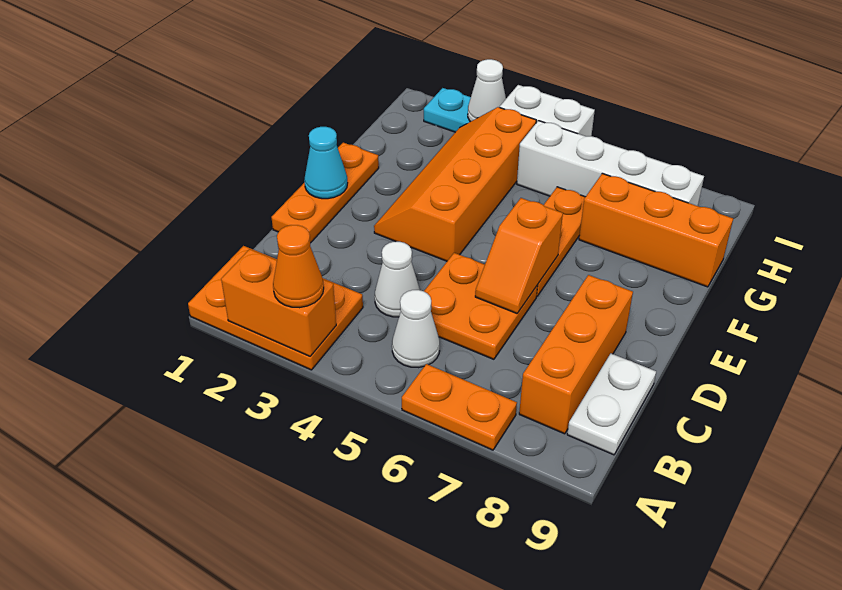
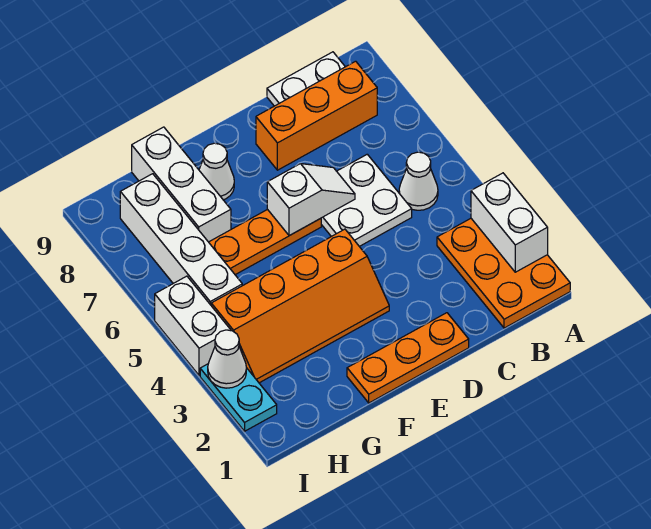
orange brick A2:A3 level 2 -> white brick A2:A3 level 2
orange cone A3 level 3 -> none
orange plate A6:A7 level 1 -> none
white cone C4 level 1 -> white cone F8 level 1
orange plate C5:D6 level 1 -> white plate C5:D6 level 1
orange slope D6:E6 level 2 top E -> white slope D6:E6 level 2 top E
cyan cone E1 level 2 -> none
orange brick G7:G9 level 1 -> white brick G7:G9 level 1

